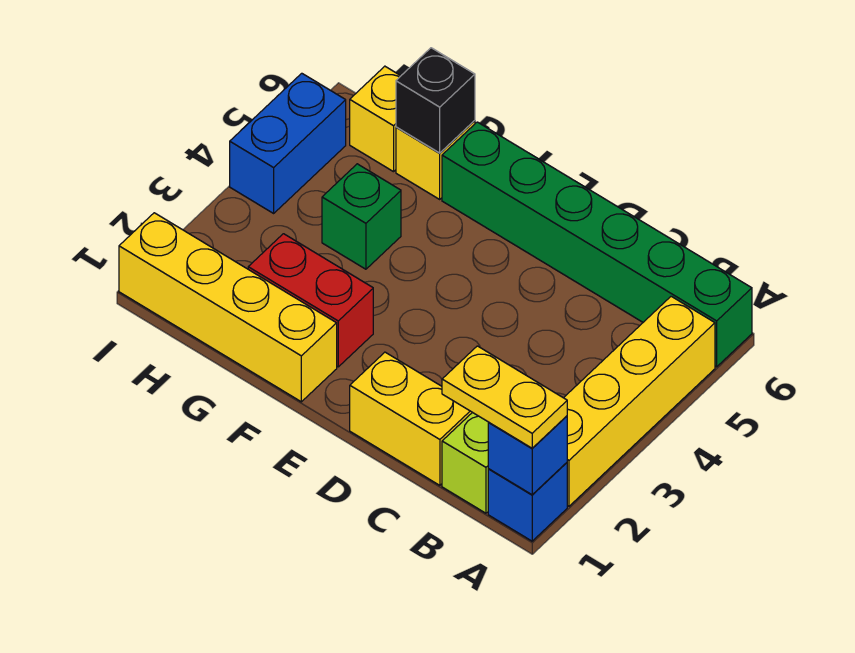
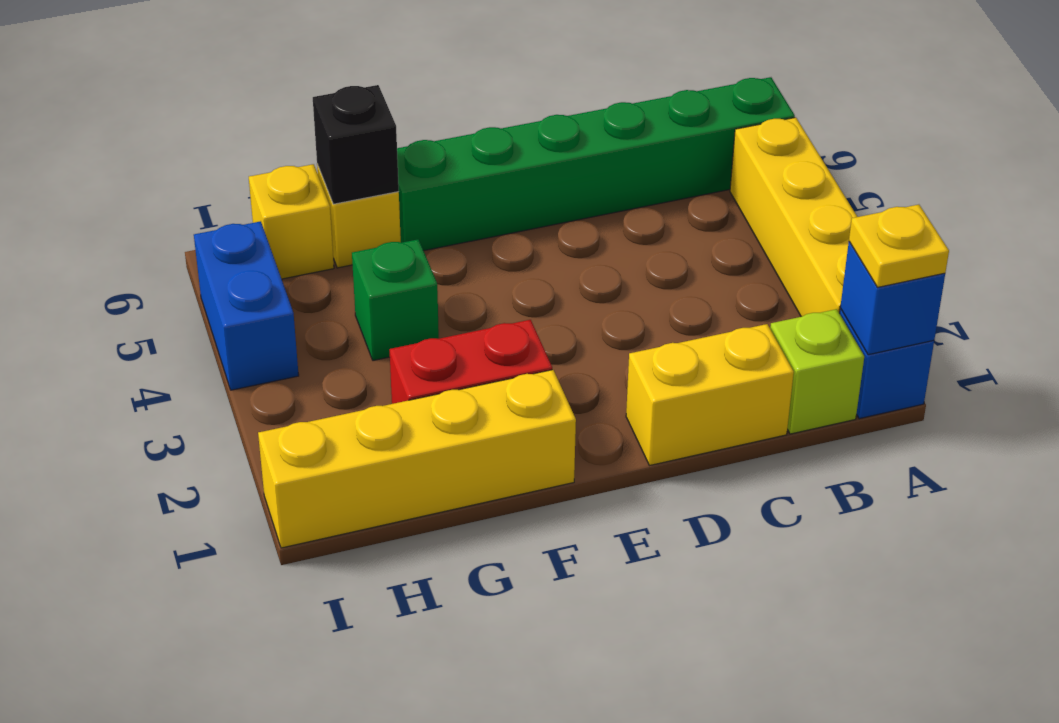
yellow plate A1:B1 level 3 -> yellow plate A1 level 3

